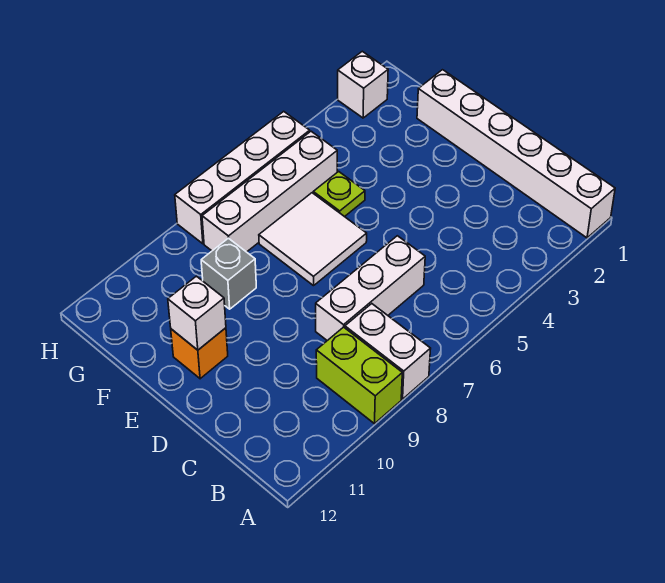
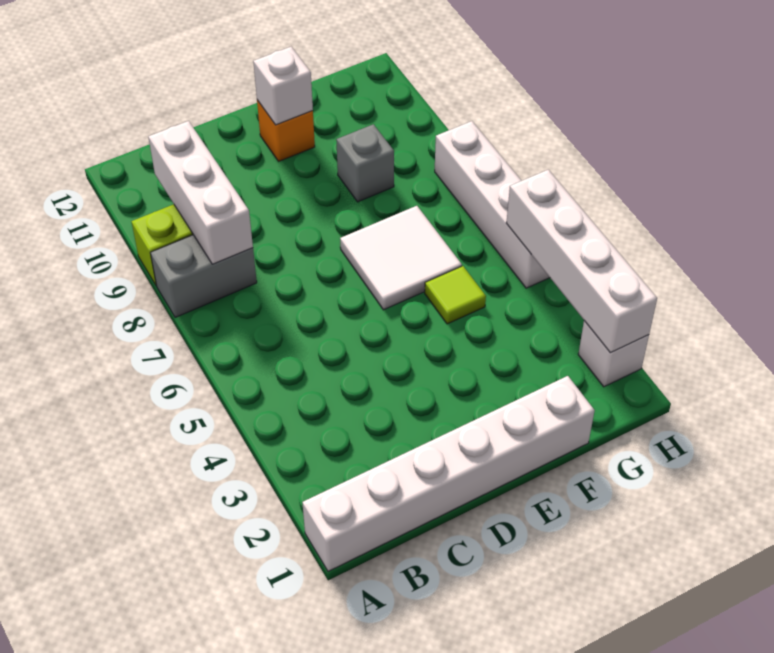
white brick A8:B8 level 1 -> grey brick A8:B8 level 1
white brick C6:C8 level 1 -> white brick B8:B10 level 2
lime plate F5 level 1 -> lime tile F5 level 1
white brick G5:G8 level 1 -> white brick H2:H5 level 2

